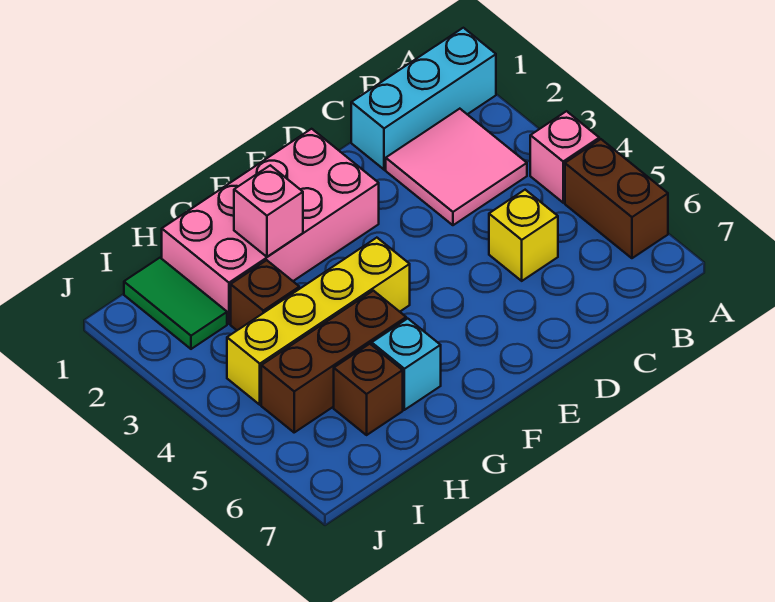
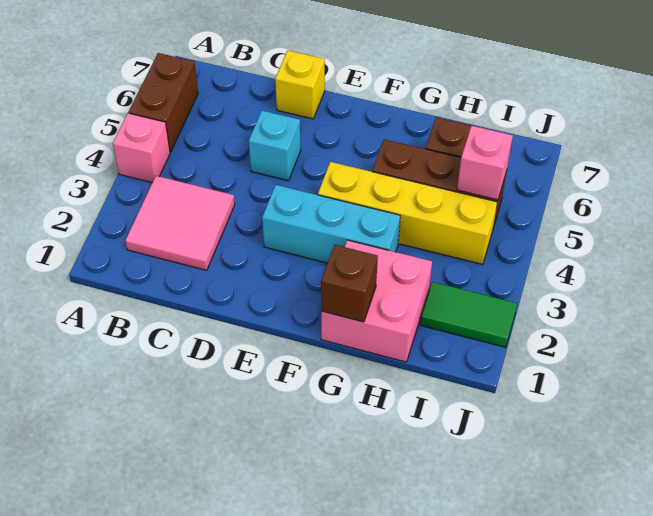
cyan brick A1:C1 level 1 -> cyan brick E3:G3 level 1
yellow brick C5 level 1 -> yellow brick D7 level 1
pink brick E1:H2 level 1 -> pink brick G1:H2 level 1
pink brick G2 level 2 -> pink brick I5 level 2
cyan brick G6 level 1 -> cyan brick D5 level 1
brown brick H3 level 1 -> brown brick G1 level 2
green tile I1:I2 level 1 -> green tile I2:J2 level 1

